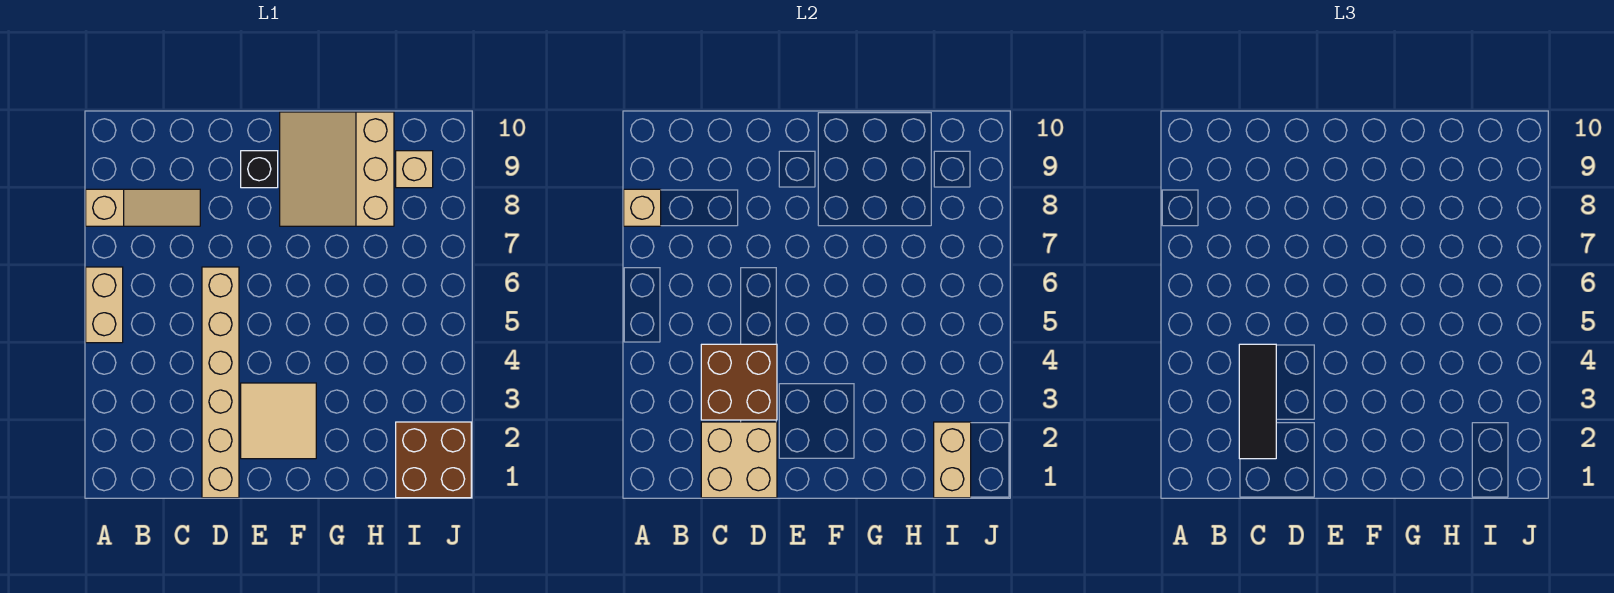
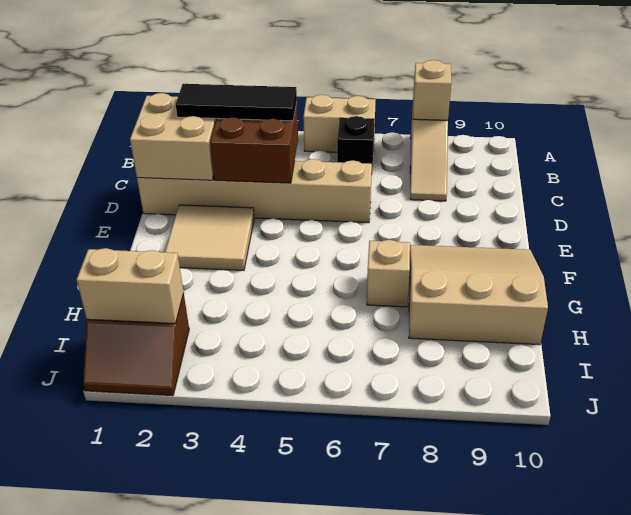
black brick E9 level 1 -> black brick B6 level 1
brown brick I1:J2 level 1 -> brown slope I1:J2 level 1 top I
tan brick I9 level 1 -> tan brick G7 level 1

